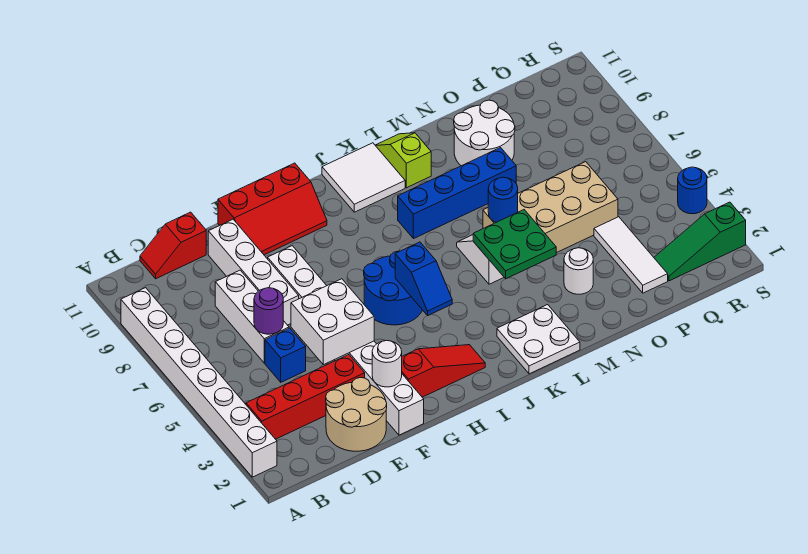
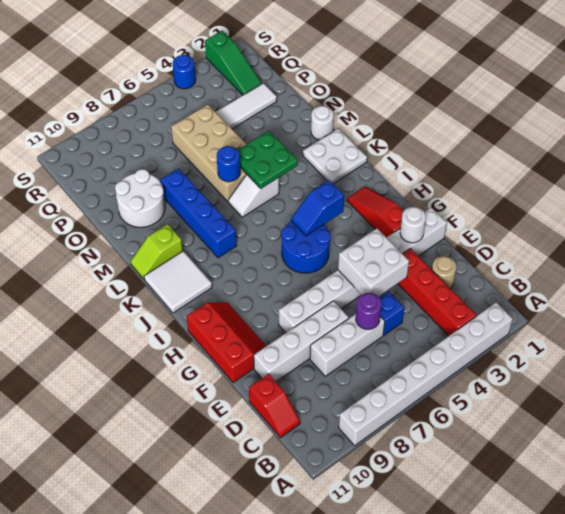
tan round brick D1:E2 level 1 -> tan round brick D2 level 1
blue slope I4:I5 level 2 top 5 -> blue slope I4:I5 level 2 top 4
white round brick N3 level 1 -> white round brick M1 level 1

